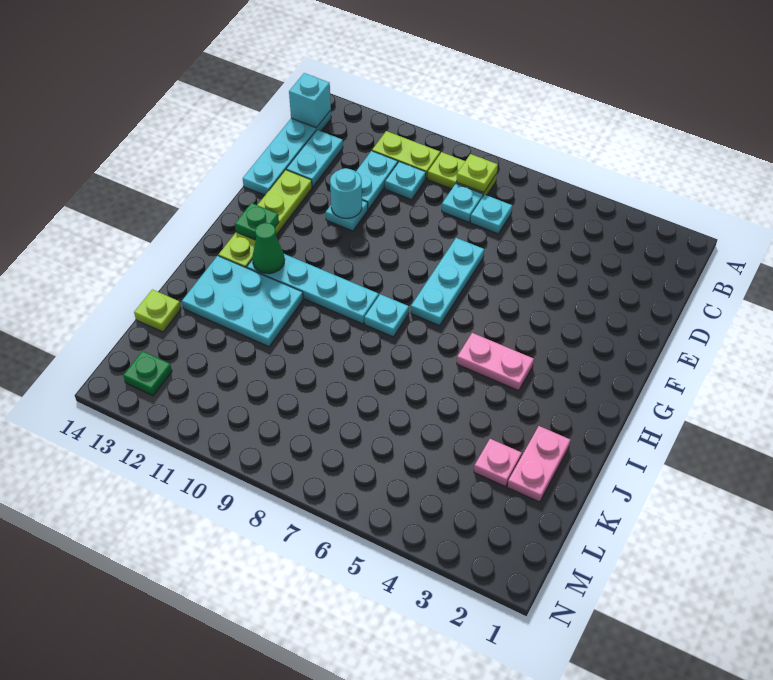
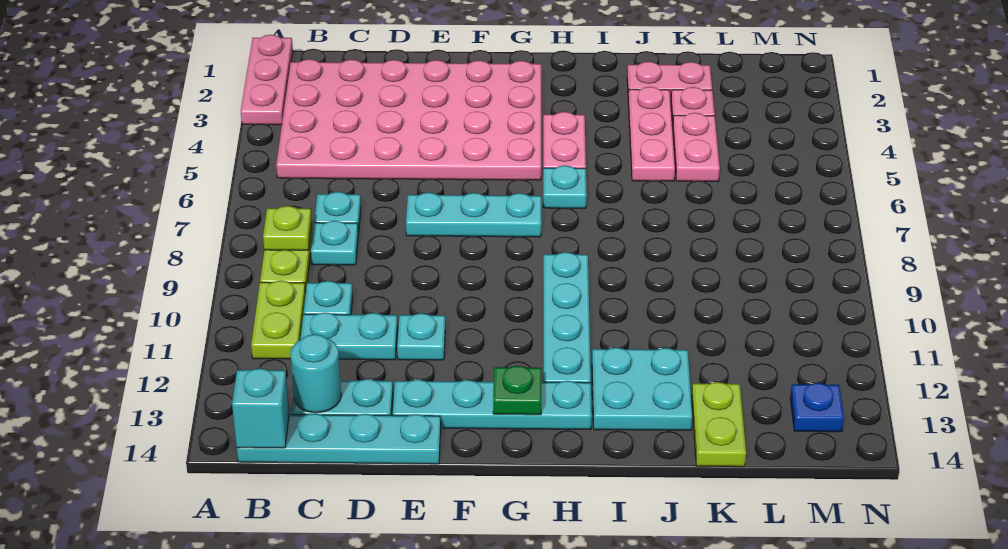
none -> pink plate A1:A3 level 1
none -> pink plate B2:G5 level 1
cyan round brick E11 level 2 -> cyan round brick C13 level 2
lime plate E13:H13 level 1 -> cyan plate E13:H13 level 1
cyan plate H8 level 1 -> cyan plate H6 level 1
green cone H12 level 2 -> none
cyan plate I11:J13 level 1 -> cyan plate I12:J13 level 1
none -> pink plate J3:J5 level 1
none -> pink plate K4:K5 level 1
lime plate K14 level 1 -> lime plate K13:K14 level 1
green plate M13 level 1 -> blue plate M13 level 1

